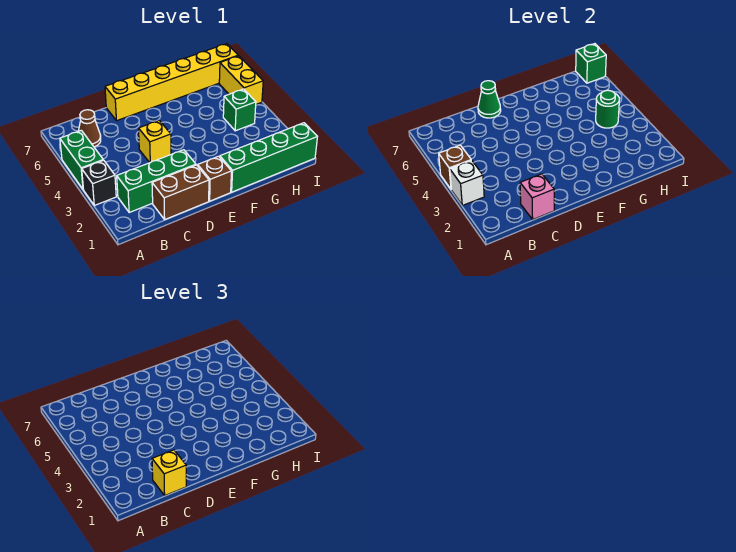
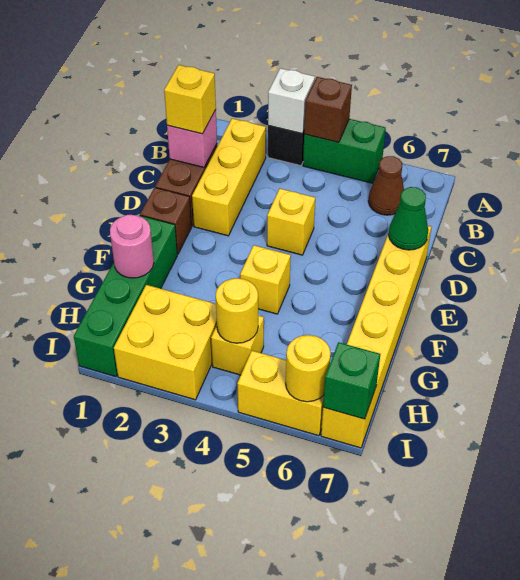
green brick B2:D2 level 1 -> yellow brick B2:D2 level 1
none -> yellow brick F4 level 1
none -> pink round brick G1 level 2
none -> yellow brick H2:I3 level 1
green brick H4 level 1 -> yellow brick H4 level 1
green round brick H4 level 2 -> yellow round brick H4 level 2
none -> yellow round brick I6 level 2

